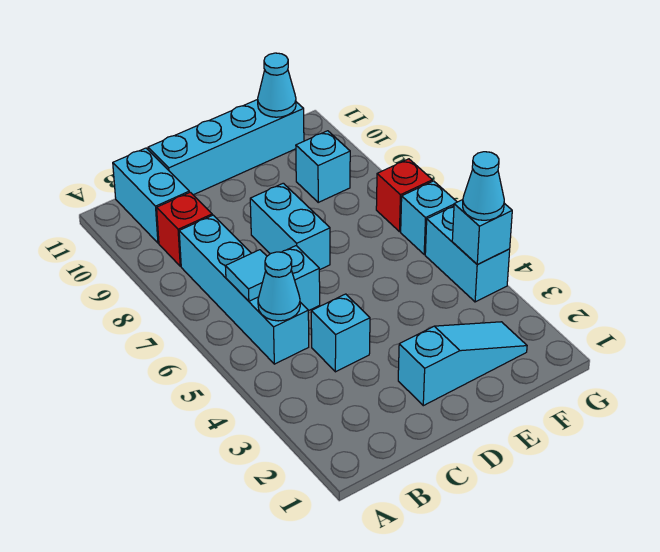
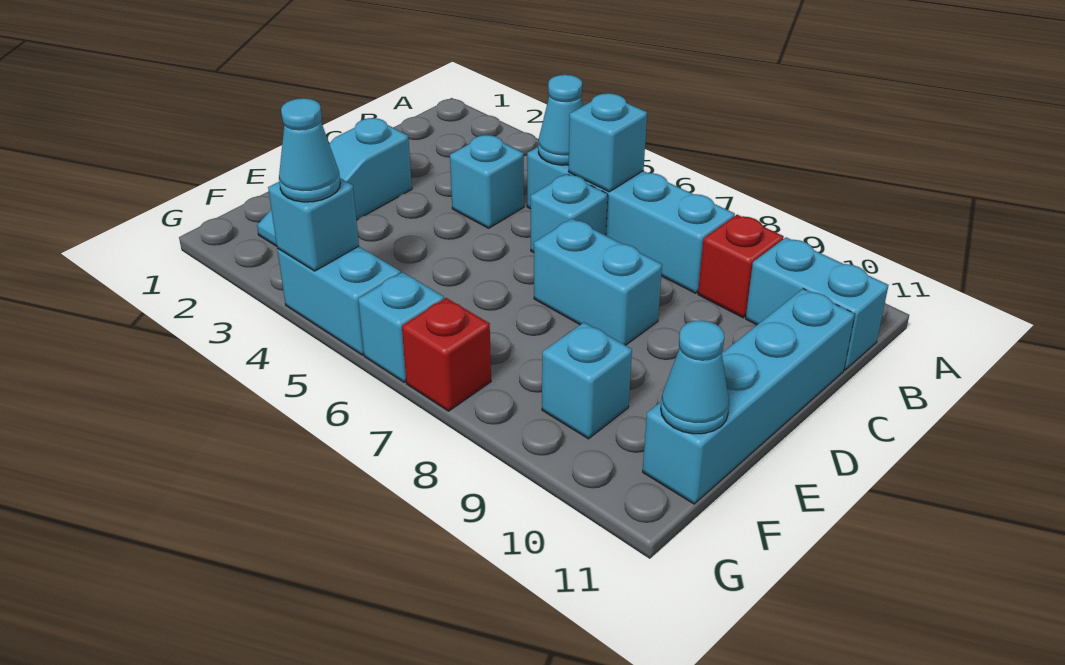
cyan tile B6 level 2 -> cyan brick B6 level 2

